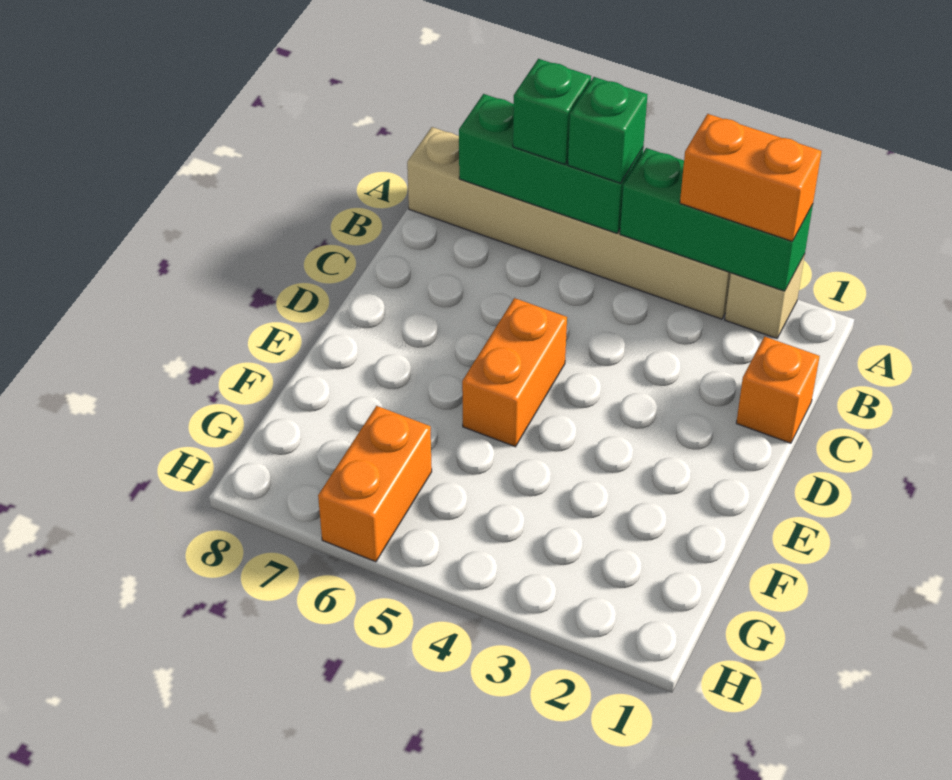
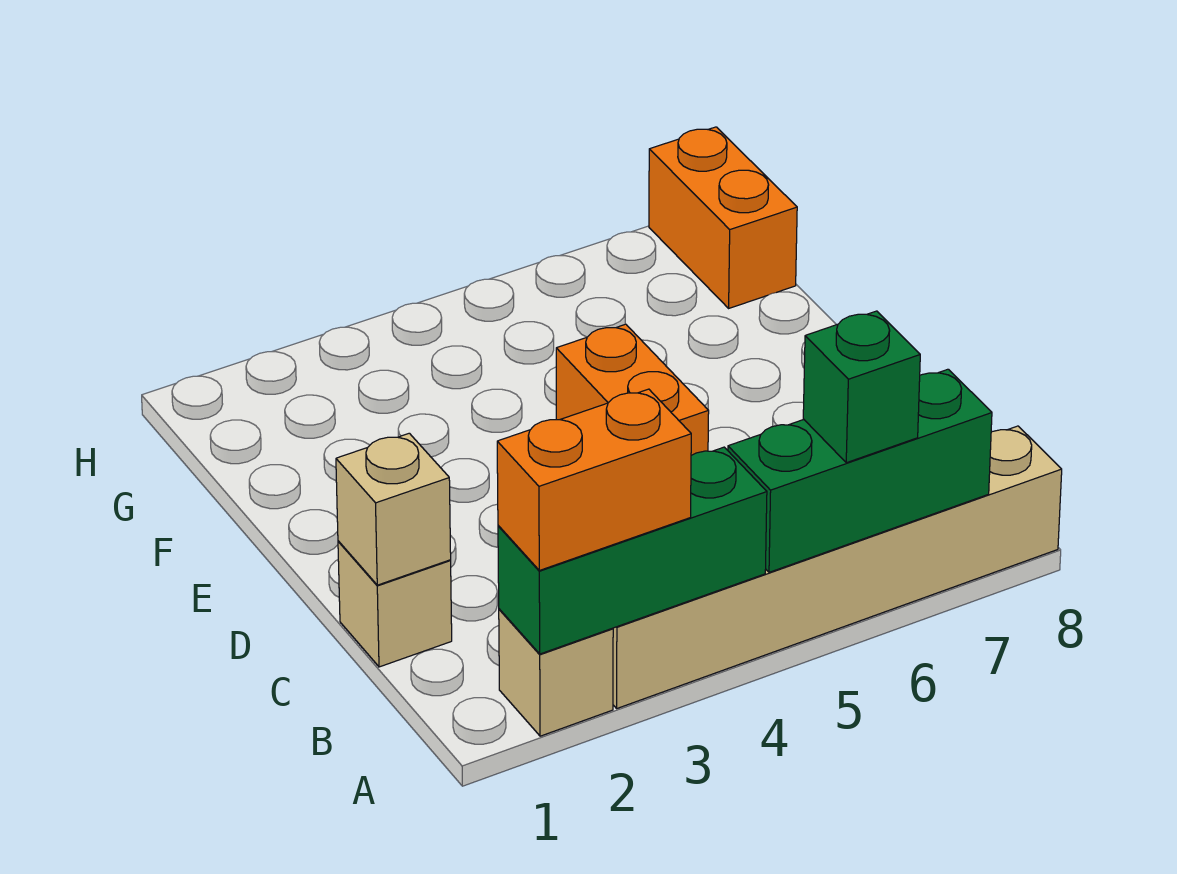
green brick A5 level 3 -> none
orange brick C1 level 1 -> tan brick C1 level 1
none -> tan brick C1 level 2
orange brick G6:H6 level 1 -> orange brick G8:H8 level 1

